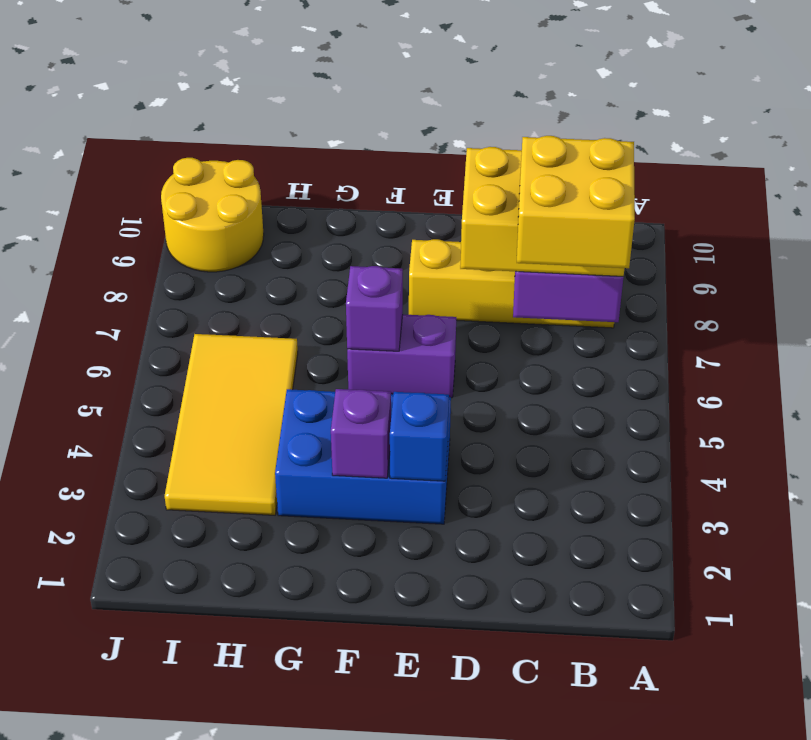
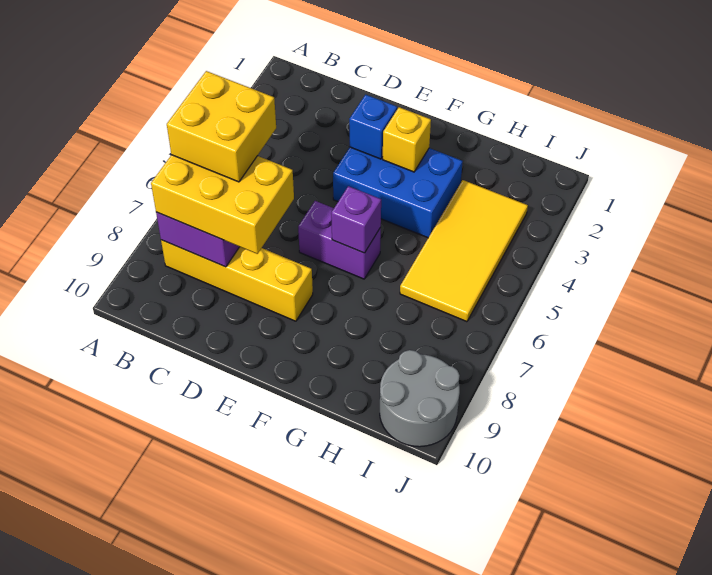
purple brick F3 level 2 -> yellow brick F3 level 2
yellow round brick I9:J10 level 1 -> grey round brick I9:J10 level 1

